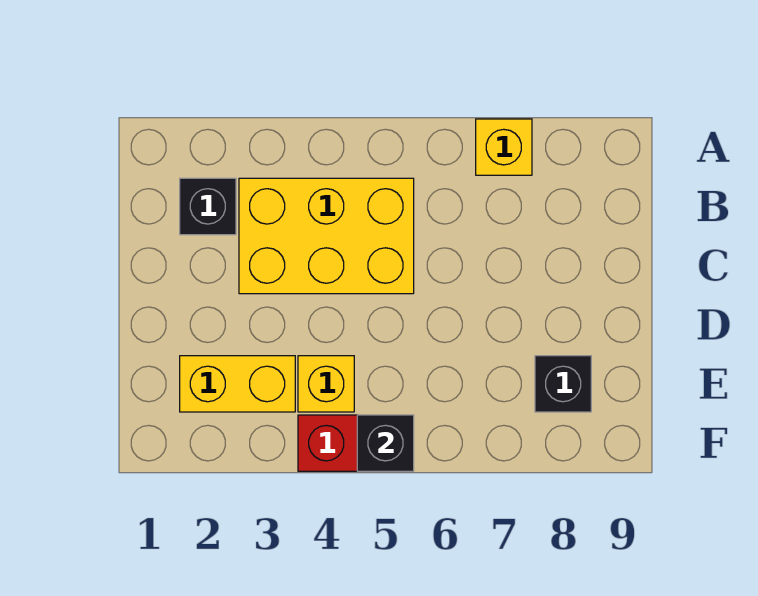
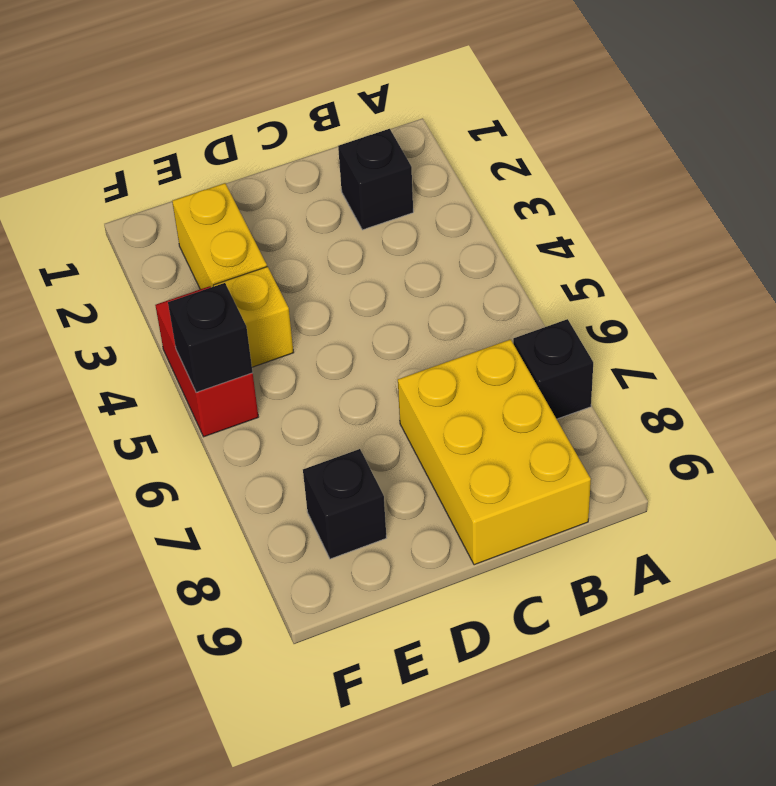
yellow brick A7 level 1 -> black brick A7 level 1
yellow brick B3:C5 level 1 -> yellow brick B7:C9 level 1

